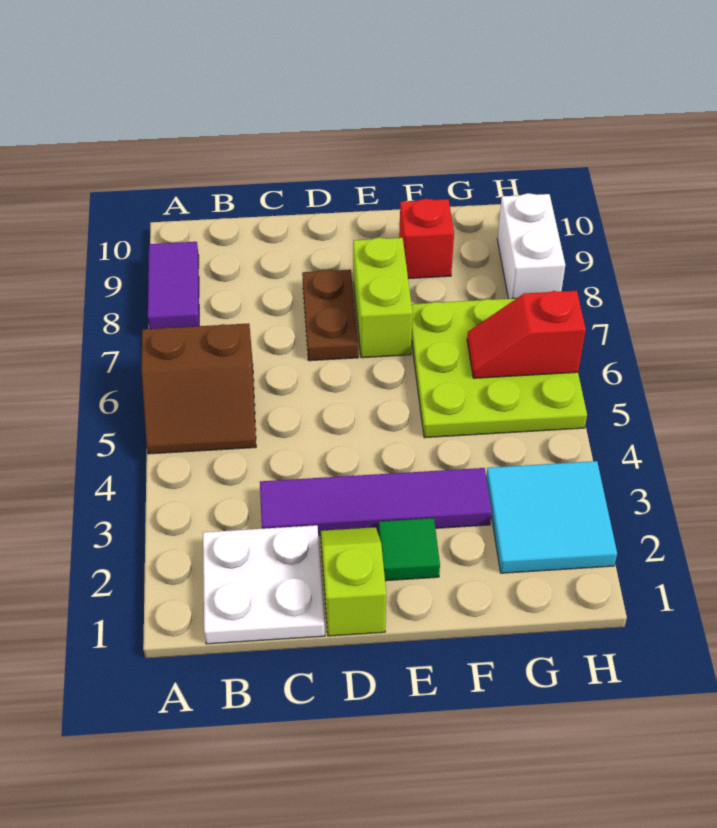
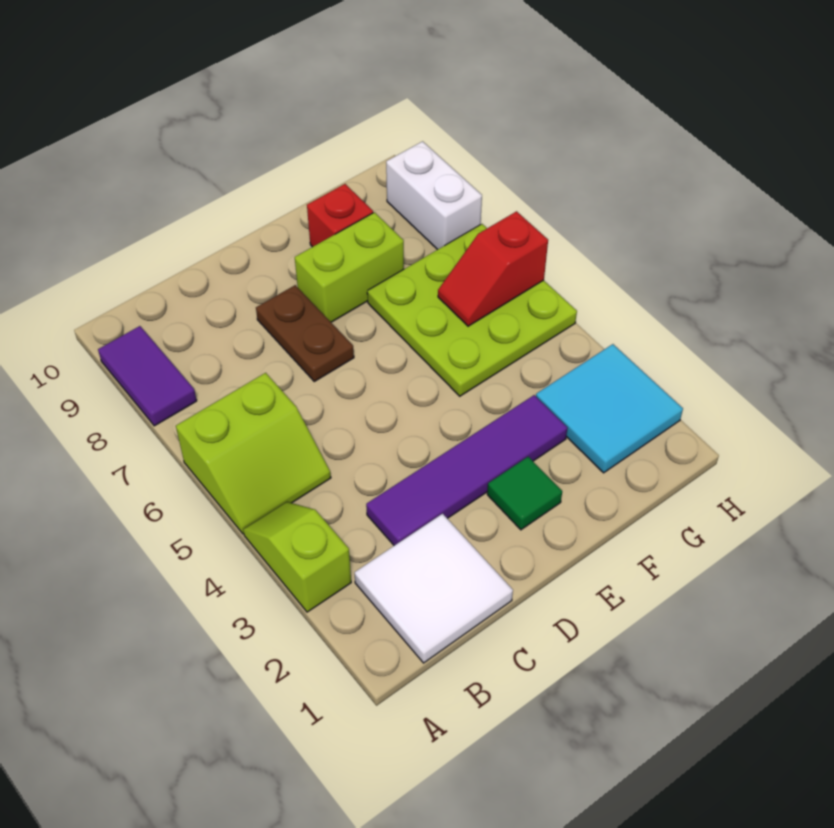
brown slope A5:B6 level 1 top 6 -> lime slope A5:B6 level 1 top 6
white plate B1:C2 level 1 -> white tile B1:C2 level 1
lime slope D1:D2 level 1 top 1 -> lime slope A3:A4 level 1 top 3
lime brick E7:E8 level 1 -> lime brick E8:F8 level 1

